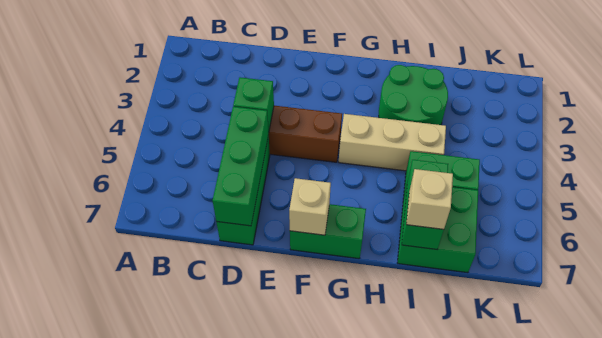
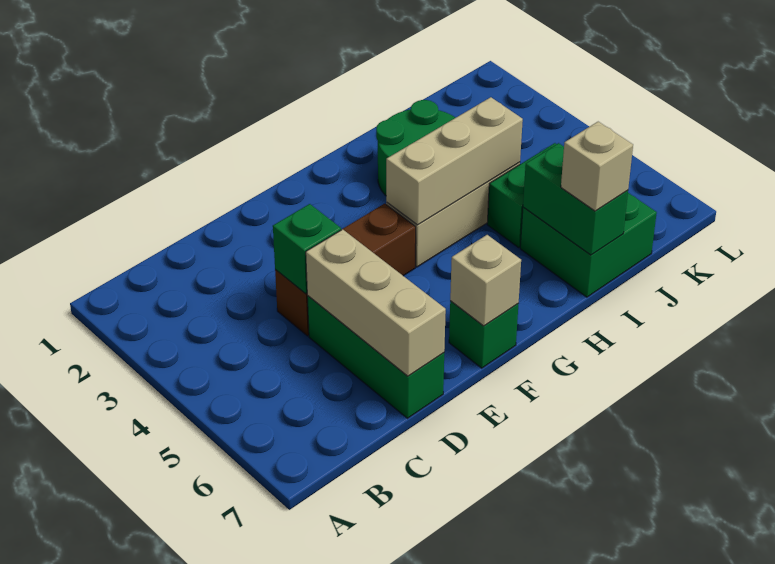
green brick D5:D7 level 2 -> tan brick D5:D7 level 2
green brick F7:G7 level 1 -> green brick F7 level 1
none -> tan brick G4:I4 level 2

